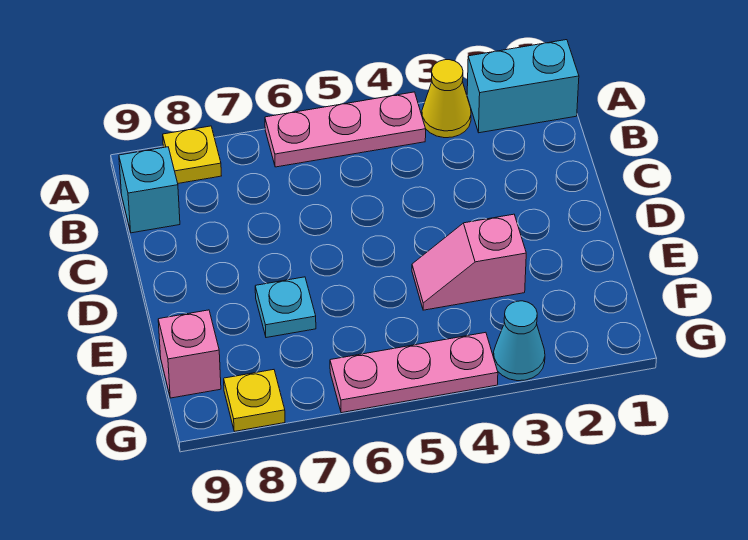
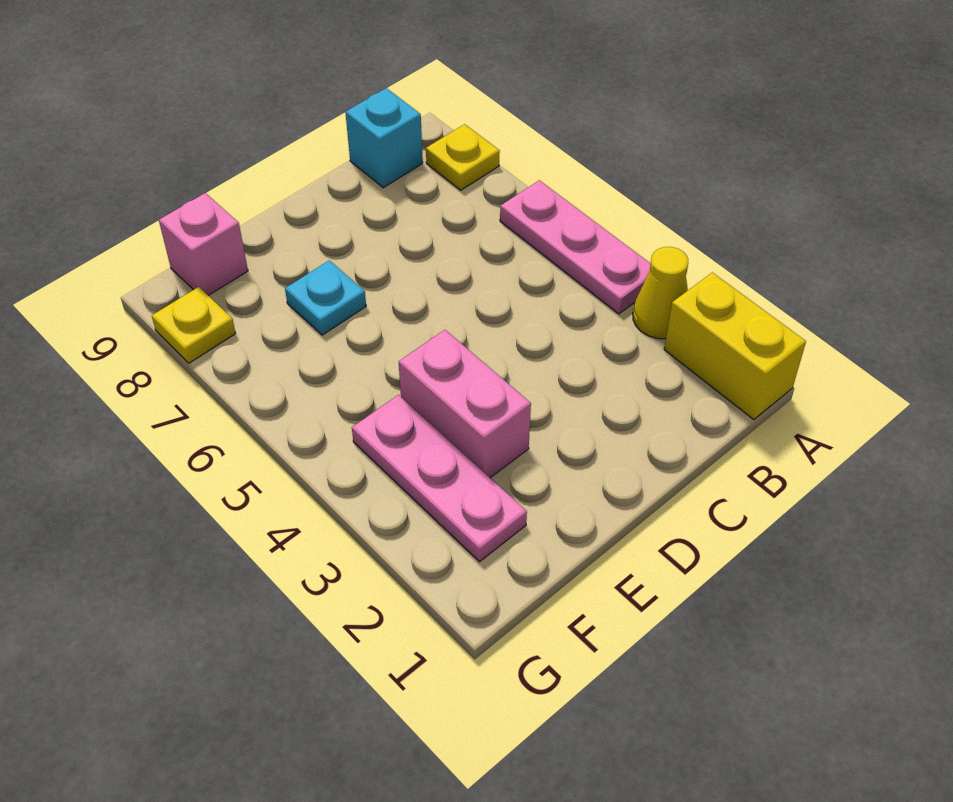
cyan brick A1:A2 level 1 -> yellow brick A1:A2 level 1
pink slope E3:E4 level 1 top 3 -> pink brick E3:E4 level 1
cyan cone G3 level 1 -> none
pink plate G4:G6 level 1 -> pink plate F2:F4 level 1

